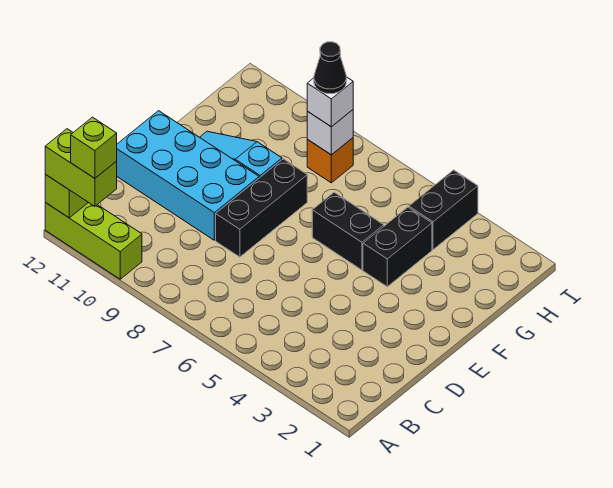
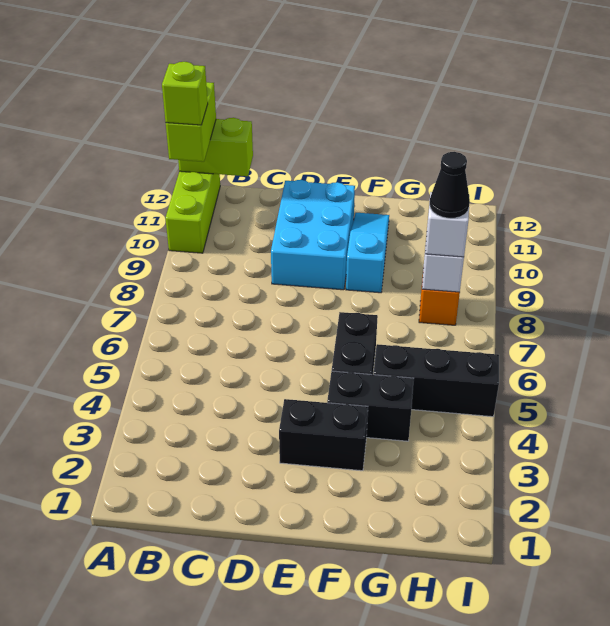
black brick D8:F8 level 1 -> black brick G5:I5 level 1
cyan brick D9:E12 level 1 -> cyan brick D9:E11 level 1
black brick H4:I4 level 1 -> black brick E3:F3 level 1

